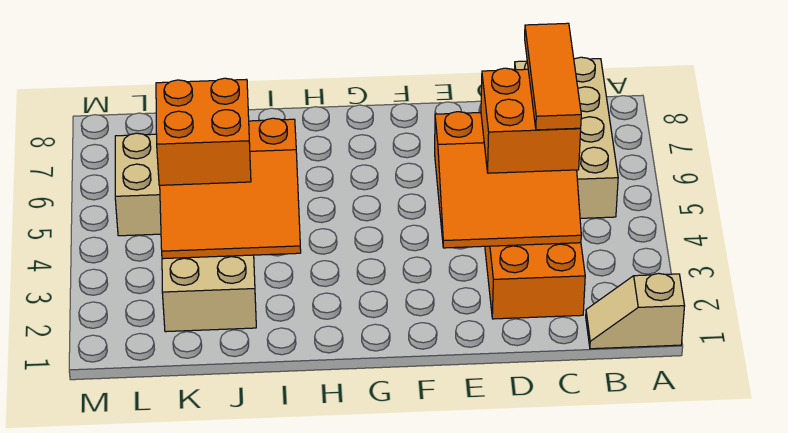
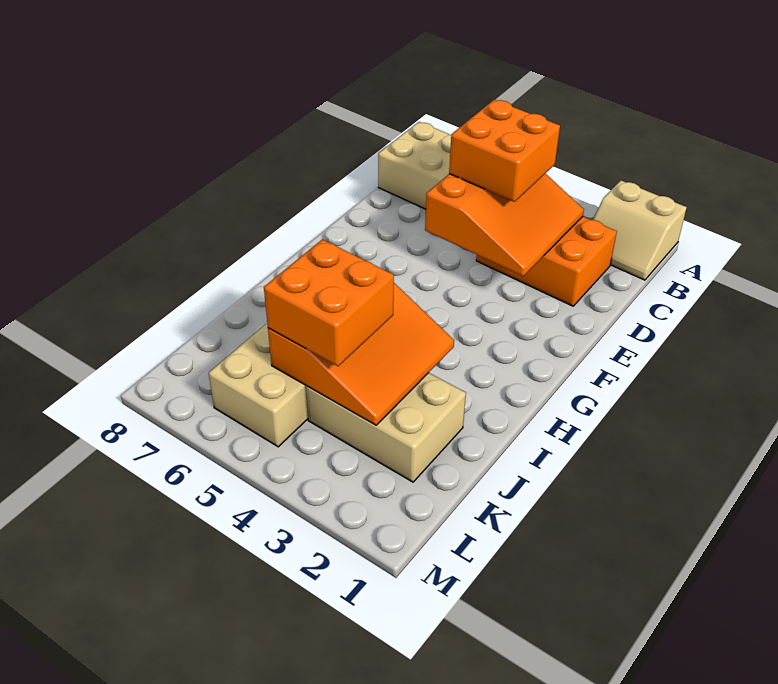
tan slope A1:B1 level 1 top A -> tan slope A1:B2 level 1 top A
orange tile C4:C6 level 4 -> none

